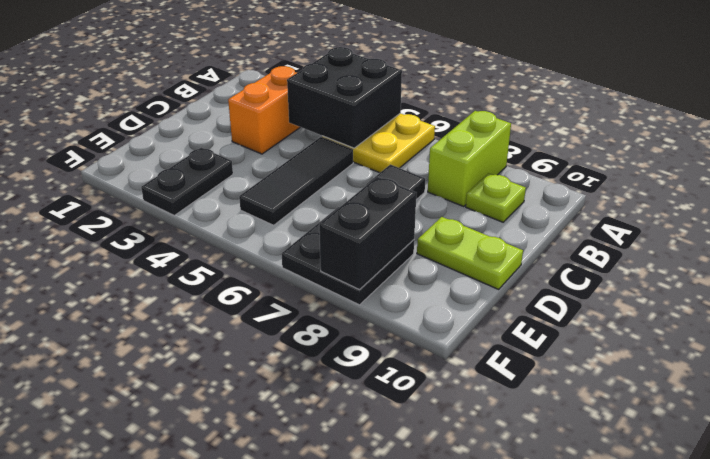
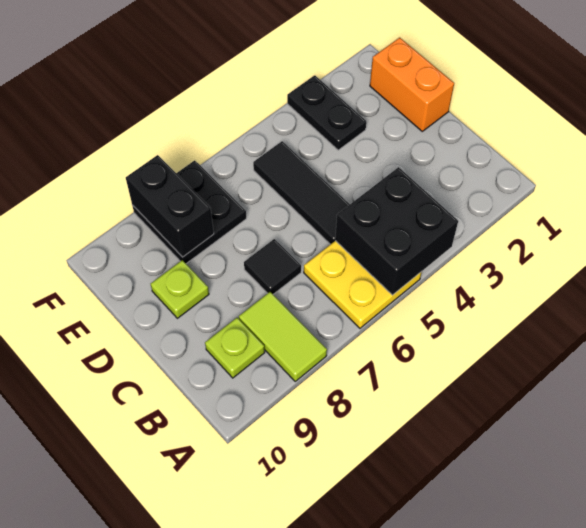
lime brick A8:B8 level 1 -> lime tile A8:B8 level 1
orange brick B3:C3 level 1 -> orange brick D1:E1 level 1
lime plate D9:D10 level 1 -> lime plate D9 level 1

